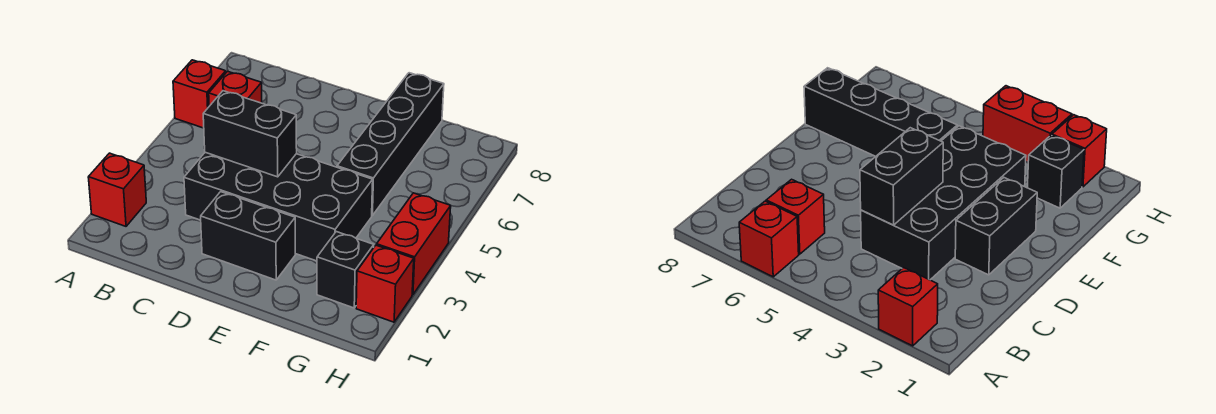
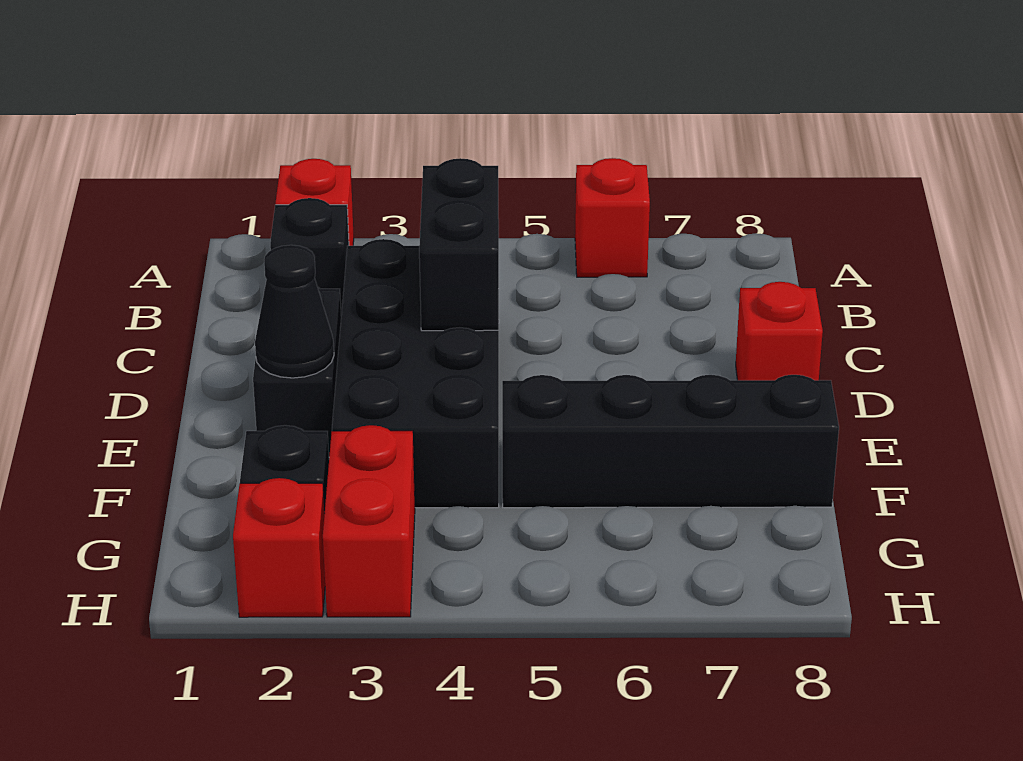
none -> black brick B2 level 1
red brick B6 level 1 -> red brick D8 level 1
none -> black cone E2 level 2
red brick H3:H4 level 1 -> red brick G3:H3 level 1

